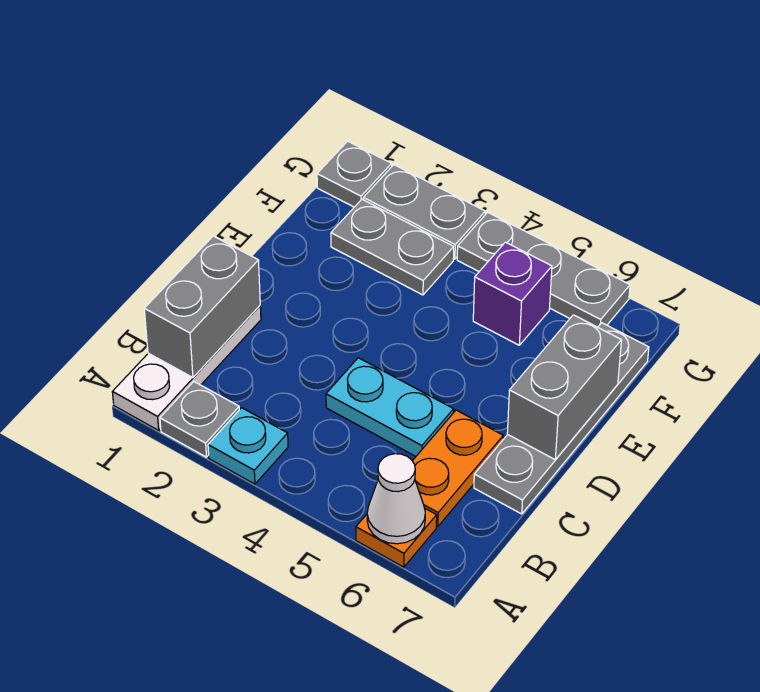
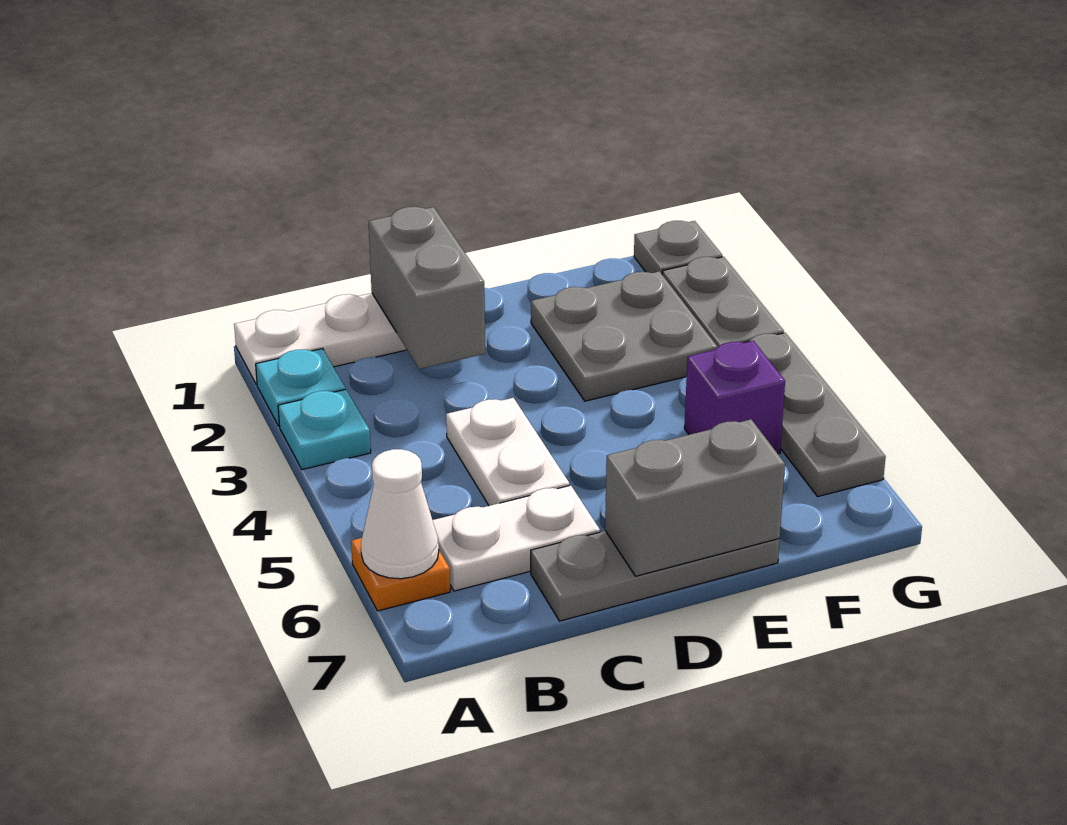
grey plate A2 level 1 -> cyan plate A2 level 1
grey brick B1:C1 level 2 -> grey brick C1:C2 level 2
orange plate B6:C6 level 1 -> white plate B6:C6 level 1
cyan plate C4:C5 level 1 -> white plate C4:C5 level 1
grey plate C7:F7 level 1 -> grey plate C7:E7 level 1
grey plate F2:F3 level 1 -> grey plate E2:F3 level 1

